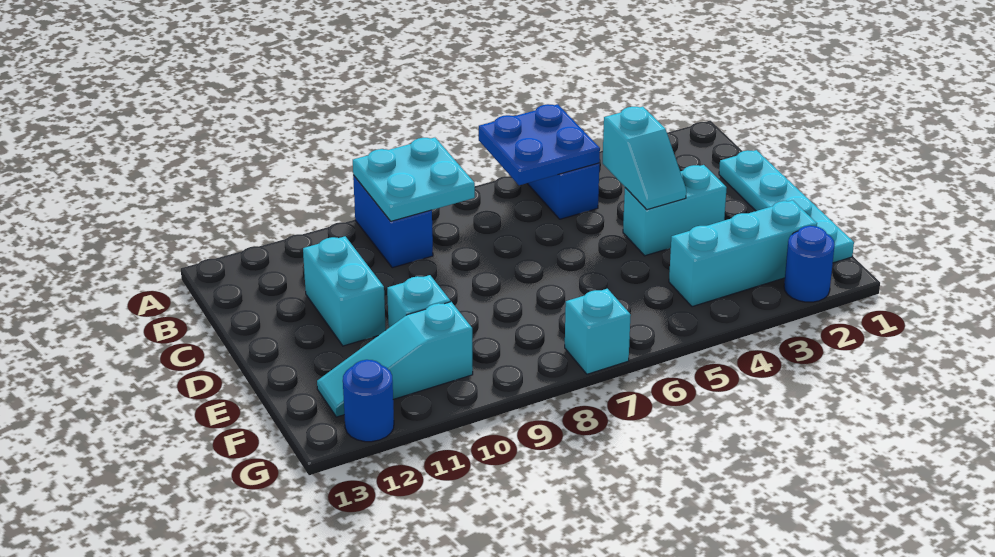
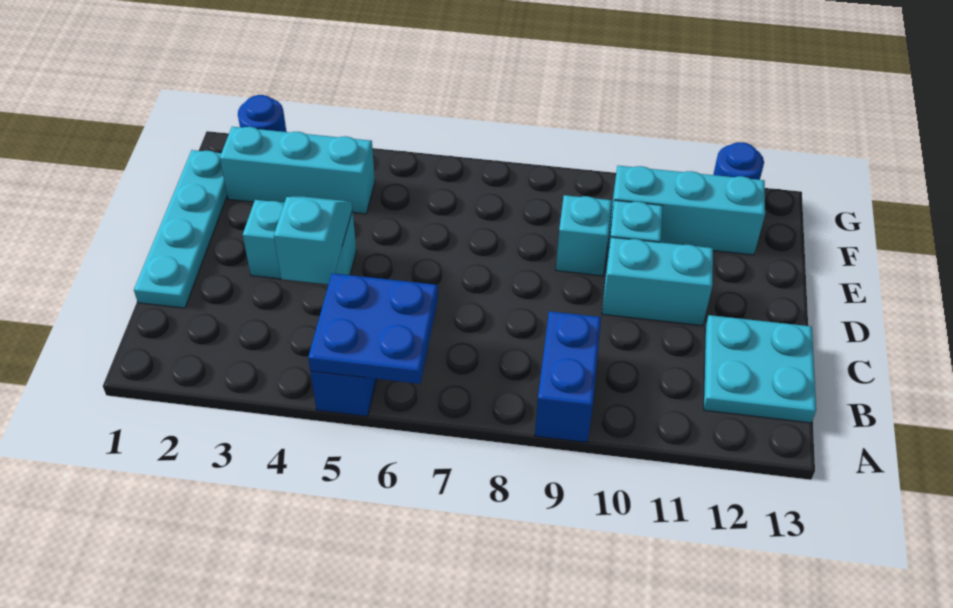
cyan plate A8:B9 level 2 -> cyan plate B12:C13 level 1
cyan brick C11:D11 level 1 -> cyan brick D10:D11 level 1
cyan slope F10:F12 level 1 top 10 -> cyan brick F10:F12 level 1
cyan brick G7 level 1 -> cyan brick E9 level 1

